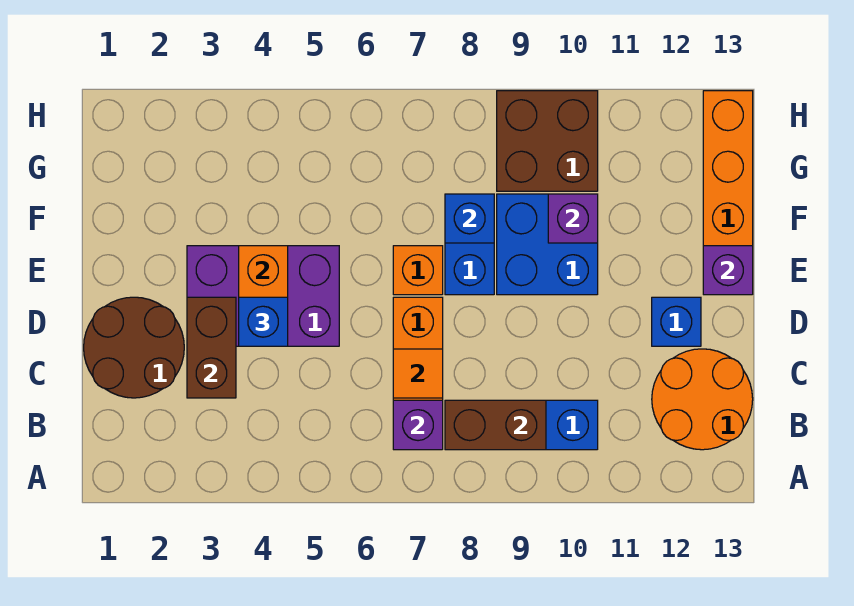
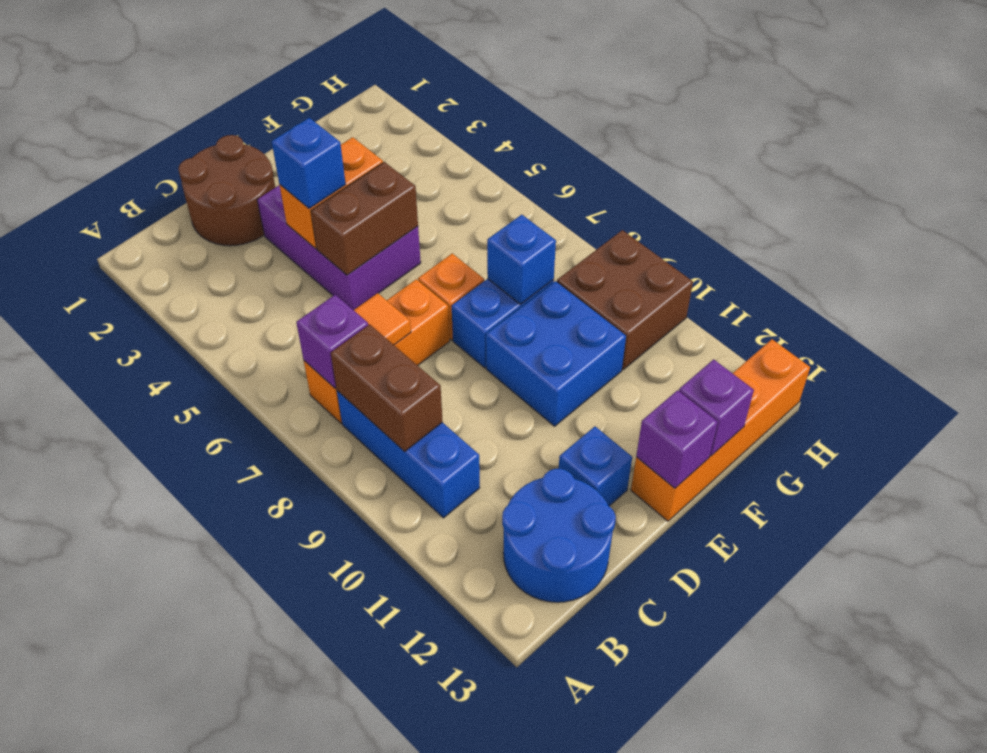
orange round brick B12:C13 level 1 -> blue round brick B12:C13 level 1
brown brick C3:D3 level 2 -> brown brick D5:E5 level 2
purple brick F10 level 2 -> purple brick F13 level 2

